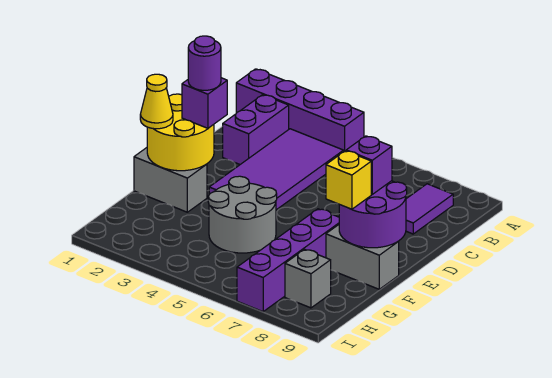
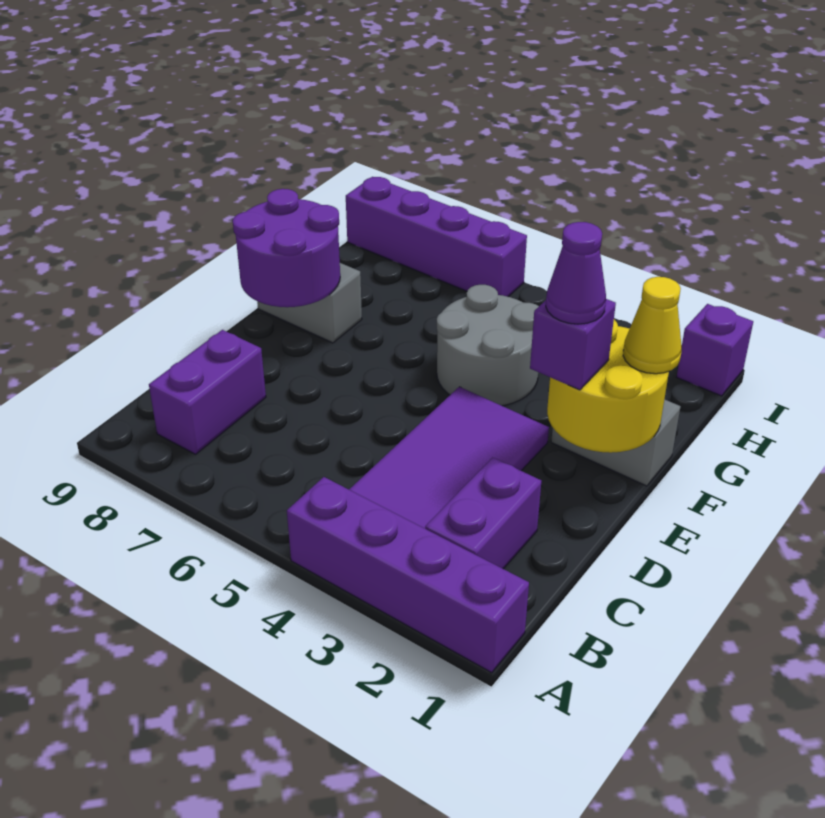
purple tile B8:C8 level 1 -> purple brick B8:C8 level 1
purple round brick E2 level 4 -> purple cone E2 level 4
purple brick E8 level 3 -> purple brick I1 level 1
purple brick F7:I7 level 1 -> purple brick I6:I9 level 1
yellow brick F8 level 3 -> none
grey brick H8 level 1 -> none

